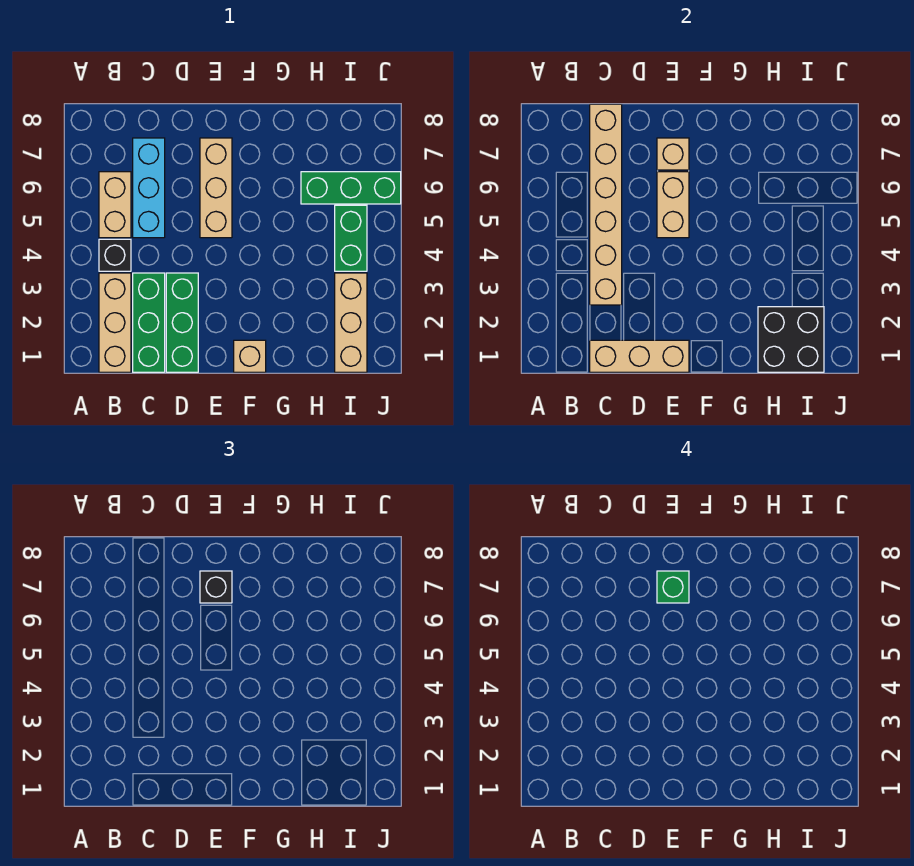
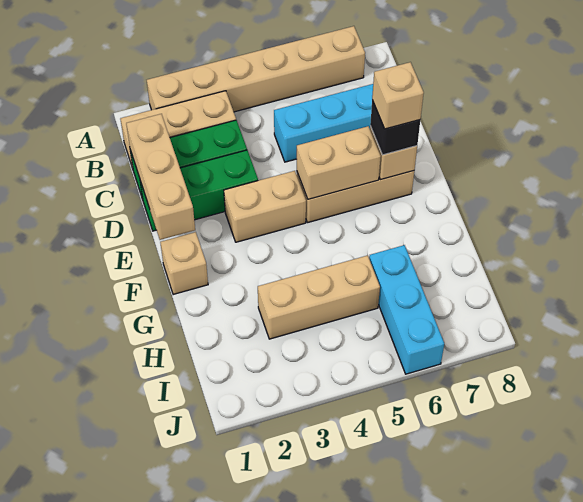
black brick B4 level 1 -> none
tan brick B5:B6 level 1 -> tan brick E3:E4 level 1
tan brick C3:C8 level 2 -> tan brick A2:A7 level 1
green brick E7 level 4 -> tan brick E7 level 4
black brick H1:I2 level 2 -> none
green brick H6:J6 level 1 -> cyan brick H6:J6 level 1
tan brick I1:I3 level 1 -> tan brick H3:H5 level 1
green brick I4:I5 level 1 -> none

